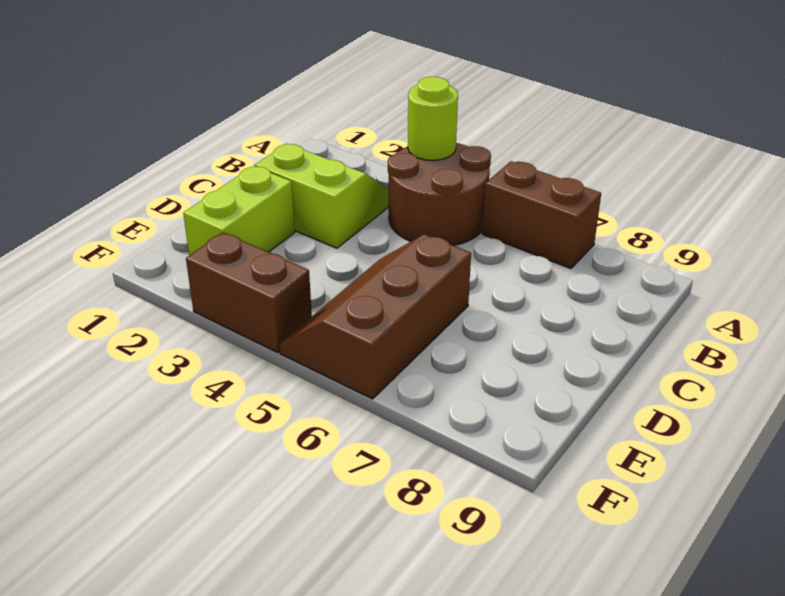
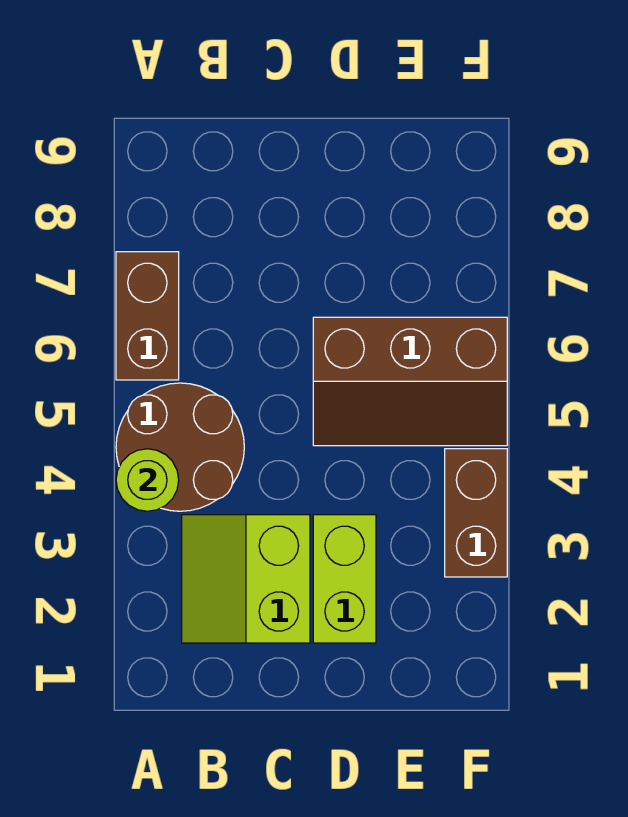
lime brick D2:E2 level 1 -> lime brick D2:D3 level 1

